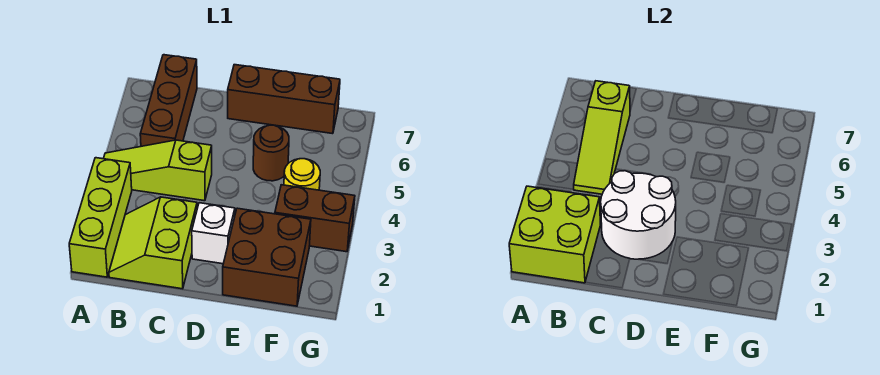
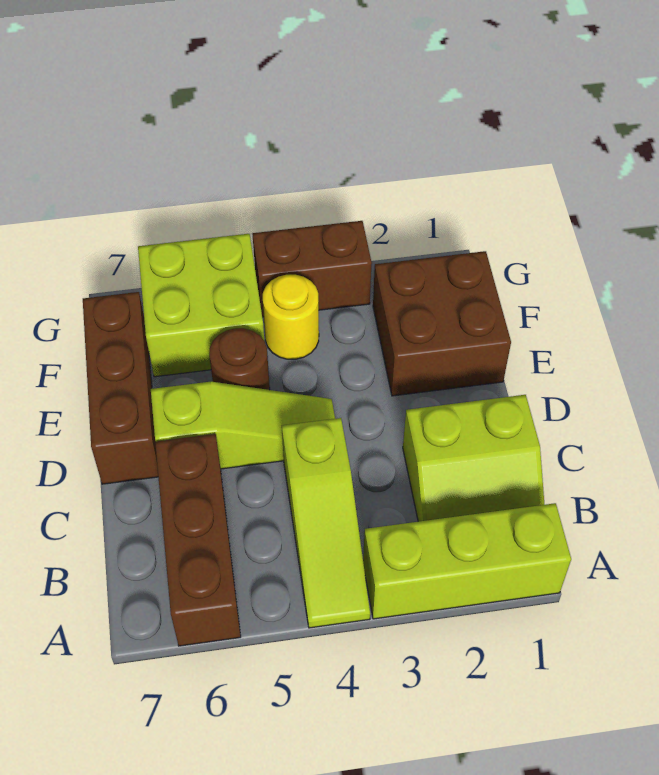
lime brick A1:B2 level 2 -> lime brick F5:G6 level 1
lime slope B4:B6 level 2 top 6 -> lime slope D4:D6 level 1 top 6
brown brick B5:B7 level 1 -> brown brick A6:C6 level 1
white round brick C2:D3 level 2 -> none
white brick D2 level 1 -> none
brown brick F3:G3 level 1 -> brown brick G3:G4 level 1

